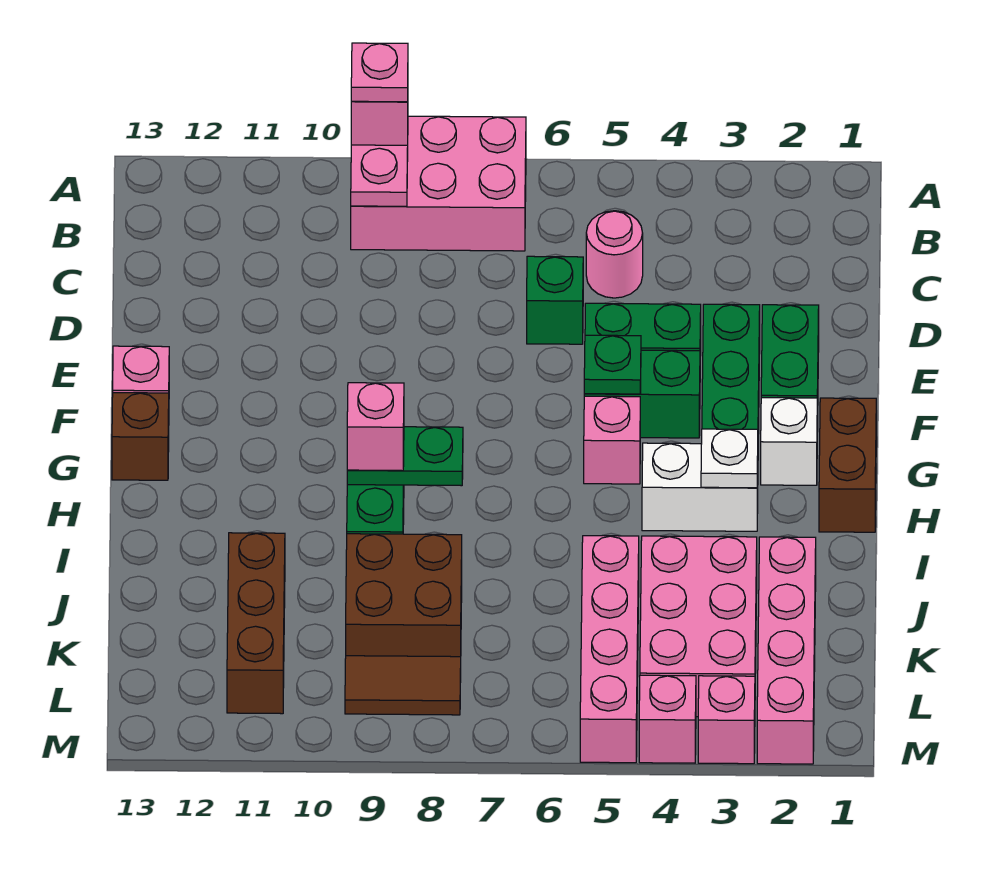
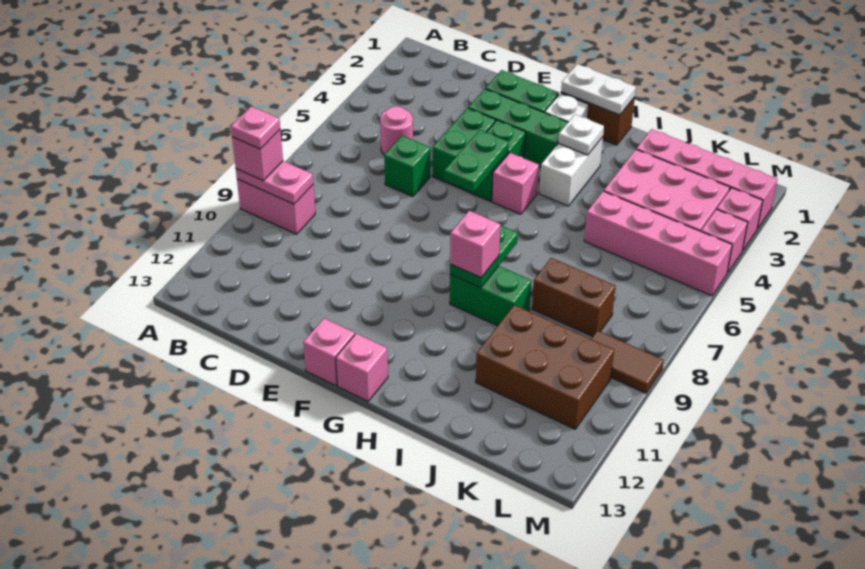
pink brick A7:B9 level 1 -> pink brick A9:B9 level 1
green plate F5 level 2 -> green plate F5:F6 level 2
none -> white plate G1:H1 level 2
brown brick G13 level 1 -> pink brick G13 level 1
brown brick J8:K9 level 1 -> brown brick J8:K8 level 1
brown brick J11:L11 level 1 -> brown brick J10:L11 level 1
brown tile L8:L9 level 1 -> brown tile L9:M9 level 1

